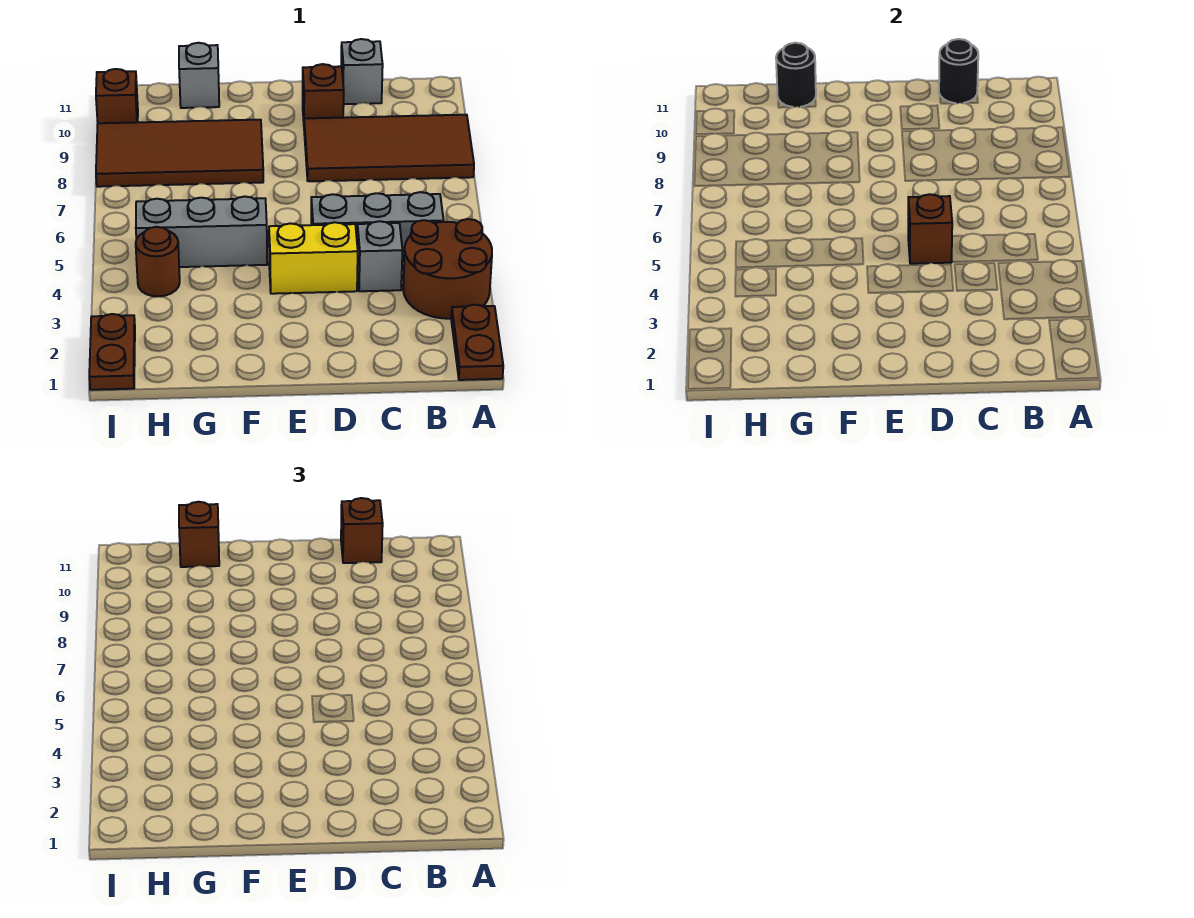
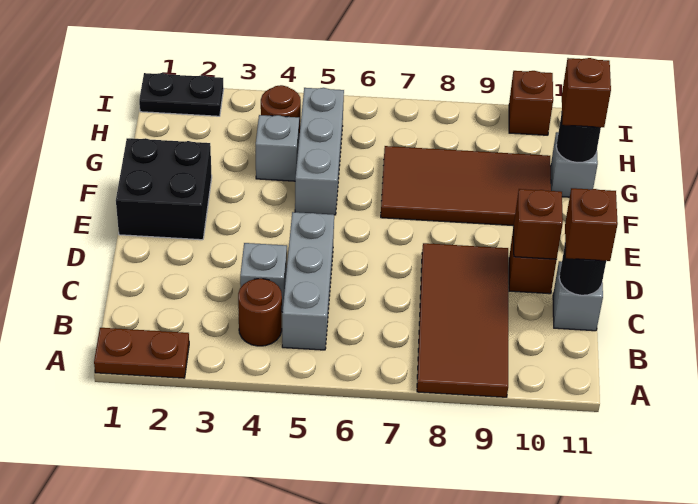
brown round brick A3:B4 level 1 -> brown round brick B4 level 1
yellow brick D4:E4 level 1 -> none
brown brick D5 level 2 -> brown brick D10 level 2
none -> black brick E1:F2 level 1
brown tile F8:I9 level 1 -> brown tile F7:G10 level 1
none -> grey brick G4 level 1
brown plate I1:I2 level 1 -> black plate I1:I2 level 1

